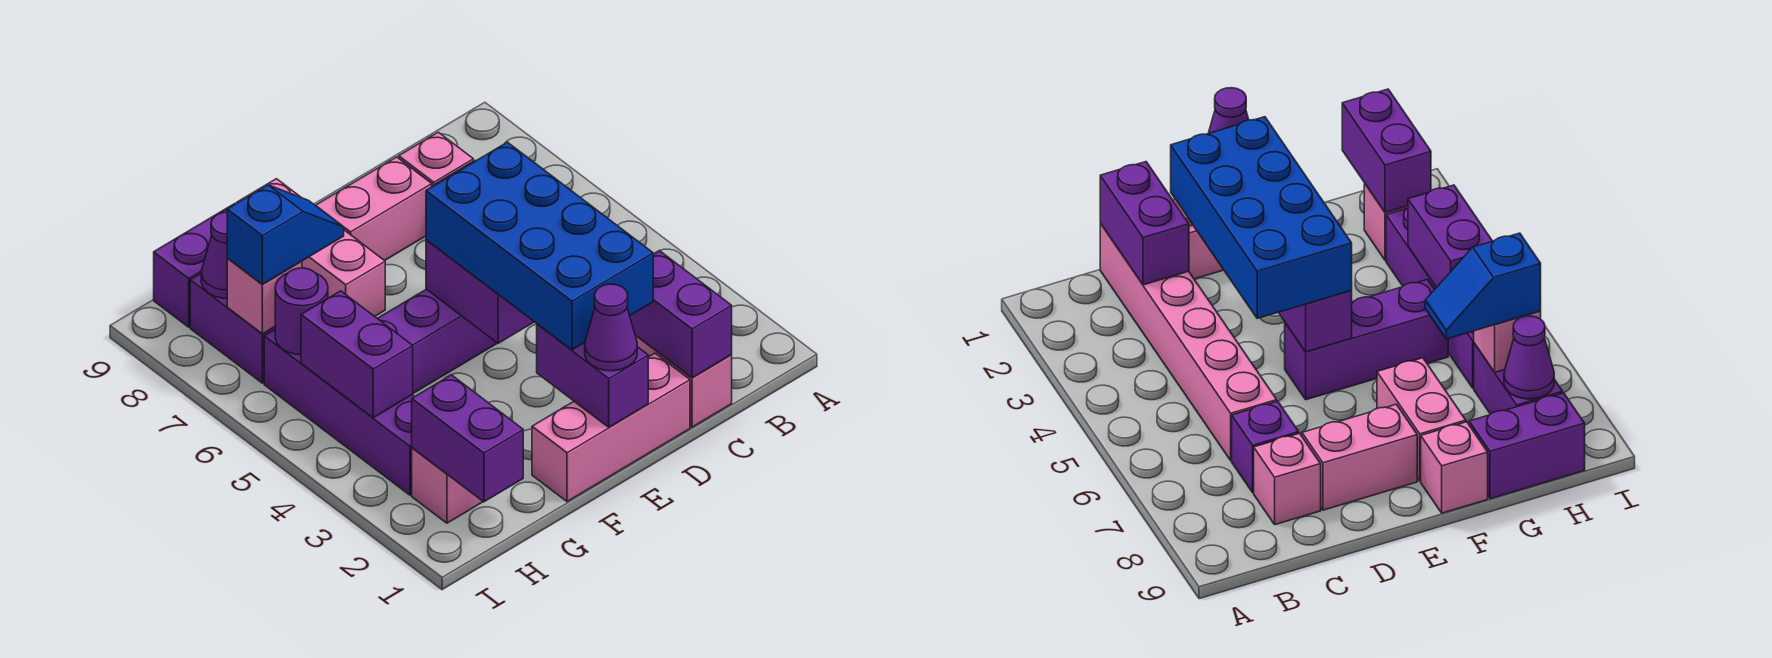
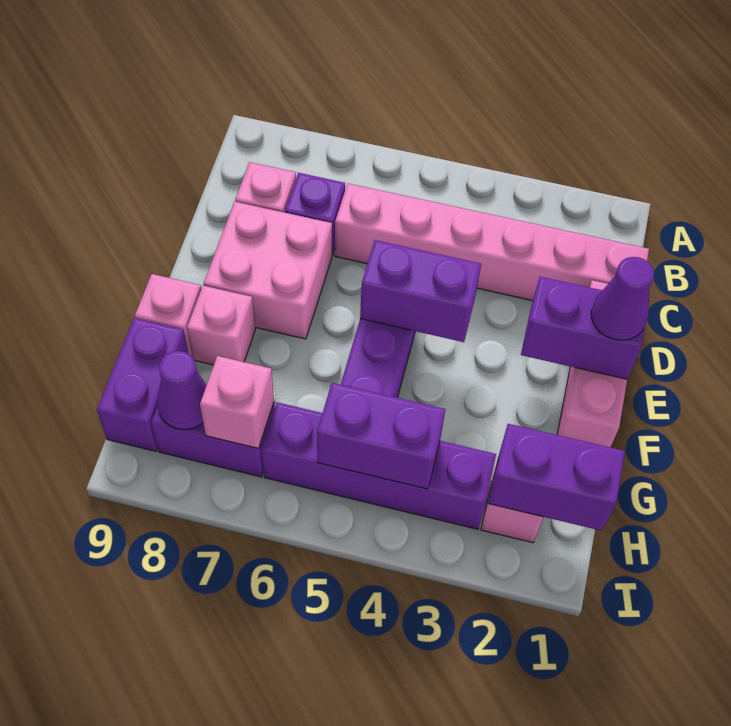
purple brick C1:C2 level 2 -> none
blue brick D2:E5 level 3 -> none
pink brick D8:E8 level 1 -> pink brick D7:E8 level 1
pink brick F7:F8 level 1 -> pink brick F8 level 1
blue slope G7:H7 level 3 top H -> none
purple round brick H6 level 2 -> none

